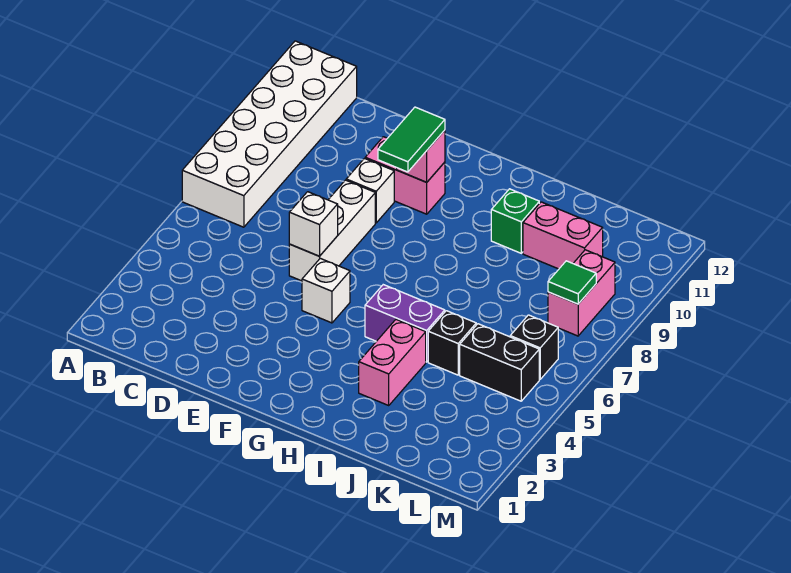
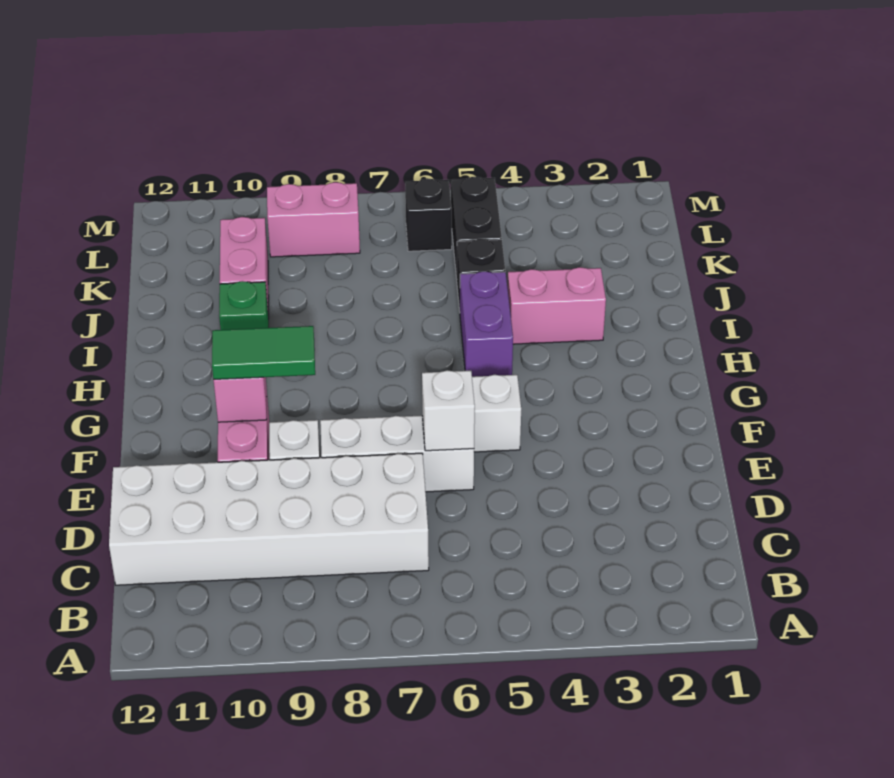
white brick A7:B12 level 1 -> white brick C7:D12 level 1
green tile L8 level 2 -> none

